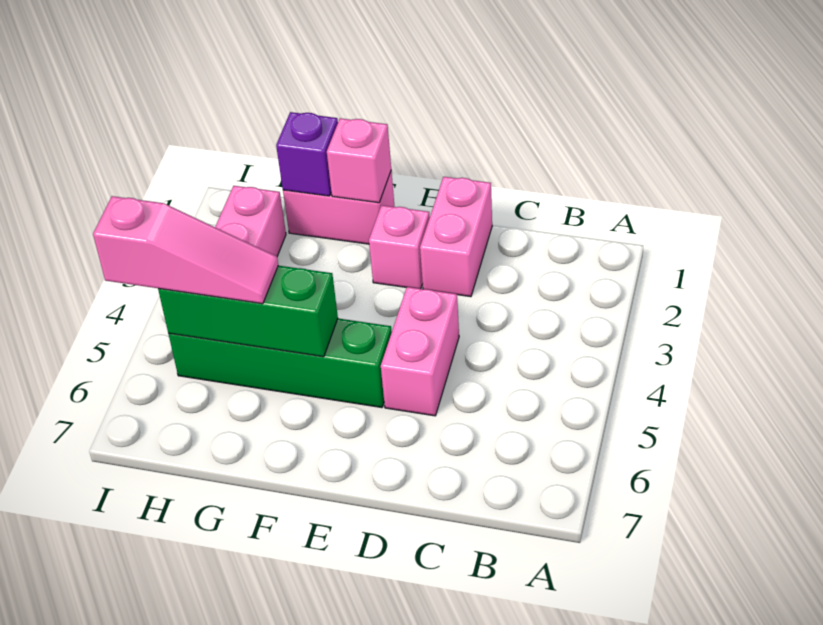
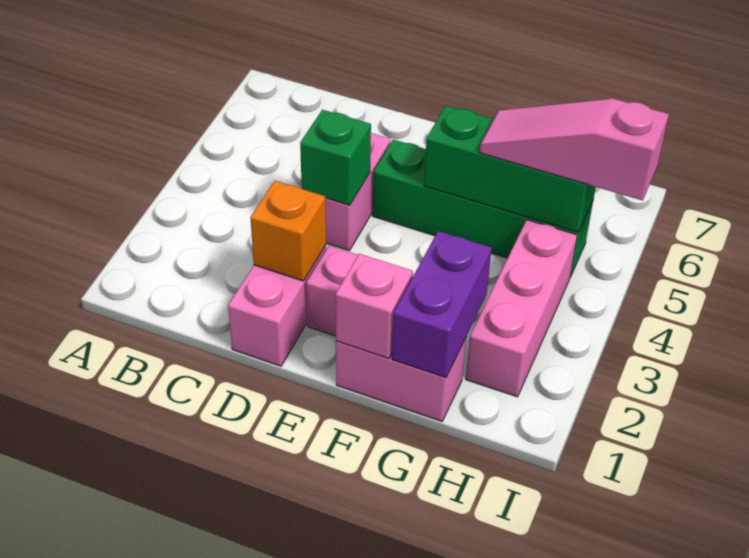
none -> orange brick D2 level 2
none -> green brick D4 level 2
purple brick G1 level 2 -> purple brick G1:G2 level 2

